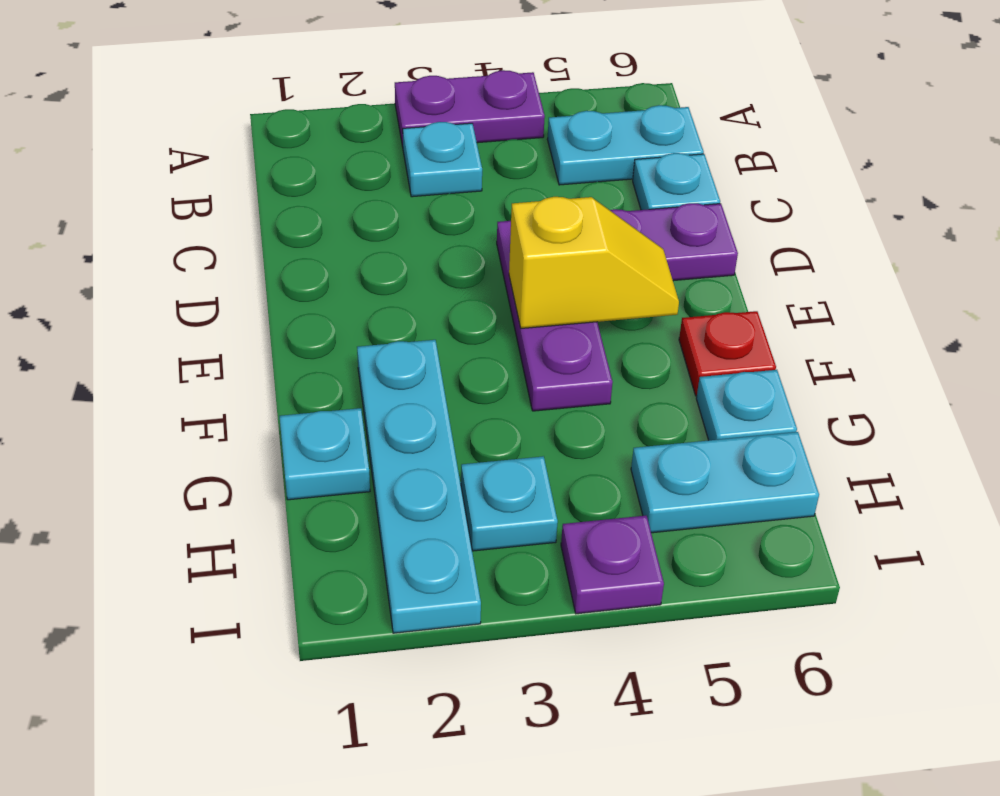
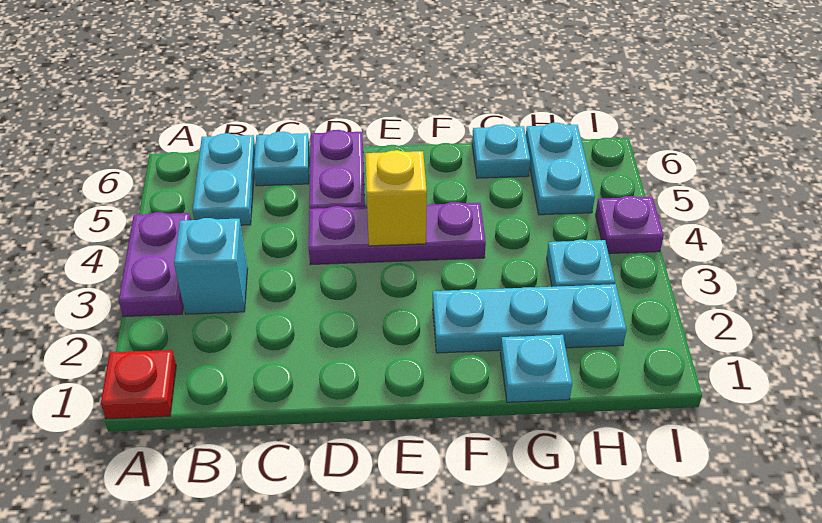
cyan plate B3 level 1 -> cyan brick B3 level 1
cyan plate F2:I2 level 1 -> cyan plate F2:H2 level 1
red plate F6 level 1 -> red plate A1 level 1

